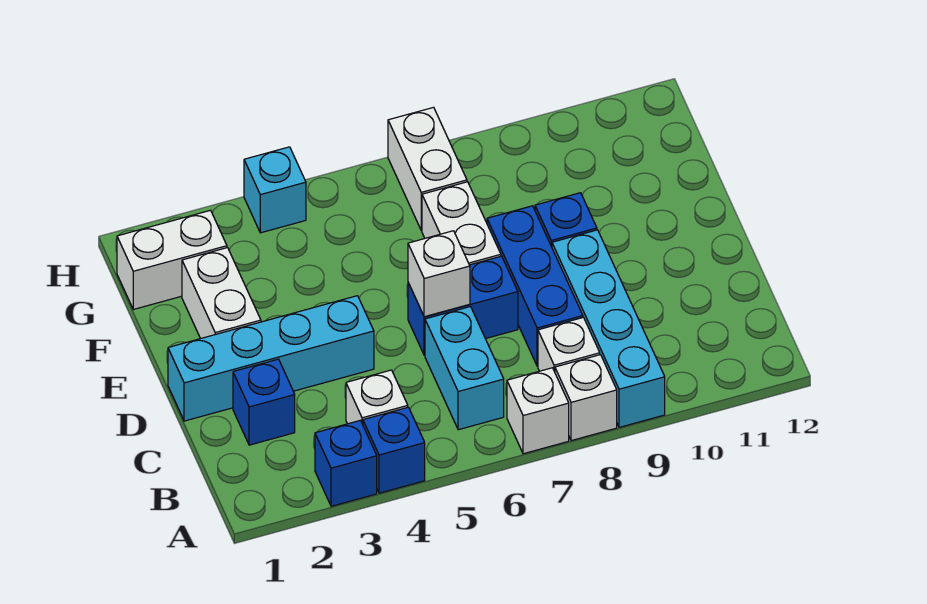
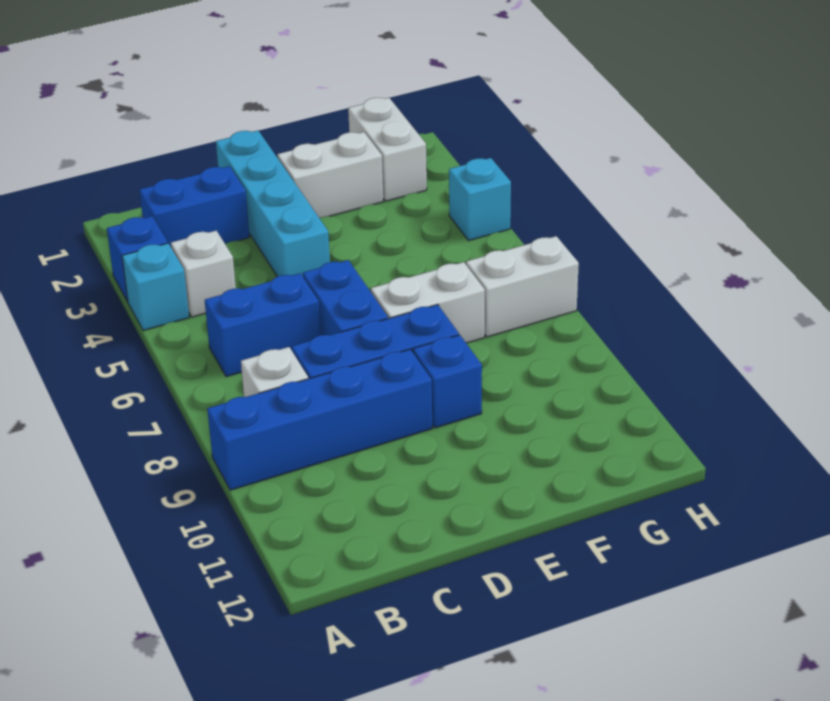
blue brick A4 level 1 -> cyan brick A4 level 1
white brick A7 level 1 -> none
white brick A8 level 1 -> none
cyan brick A9:D9 level 1 -> blue brick A9:D9 level 1
cyan brick B6:C6 level 1 -> blue brick B6:C6 level 1
blue brick C2 level 1 -> blue brick B2:C2 level 1
white brick D6 level 2 -> none

